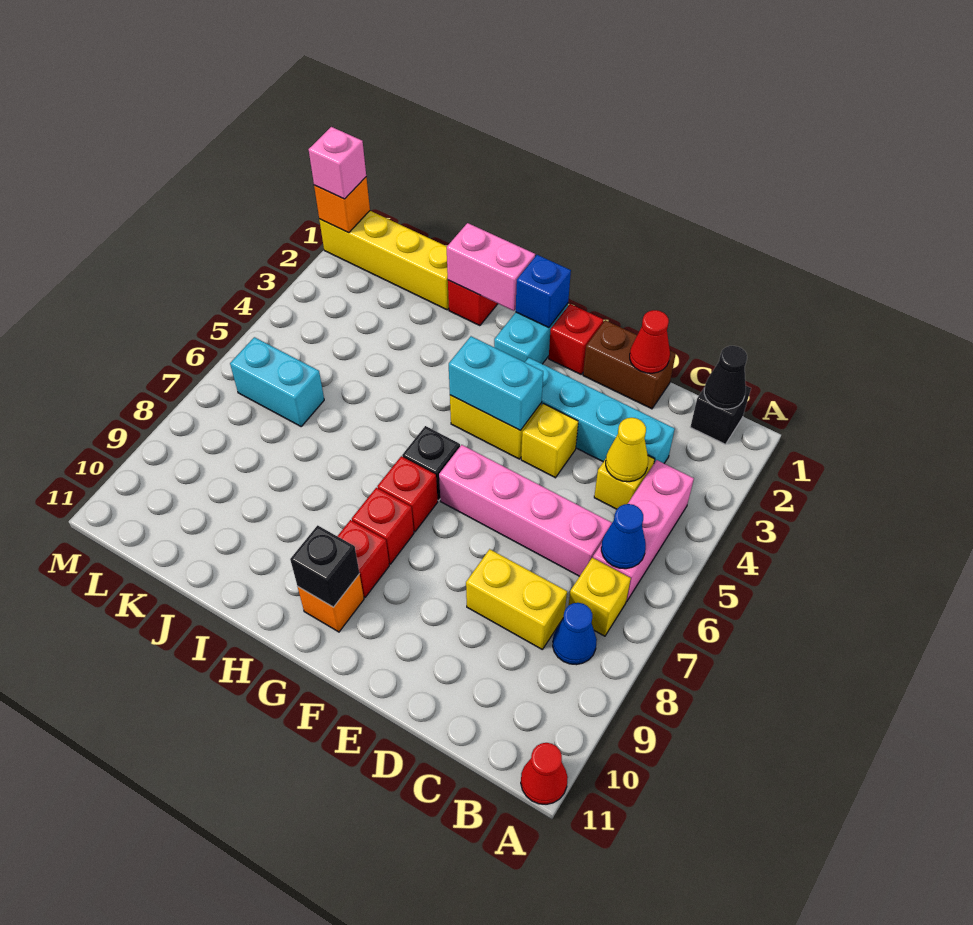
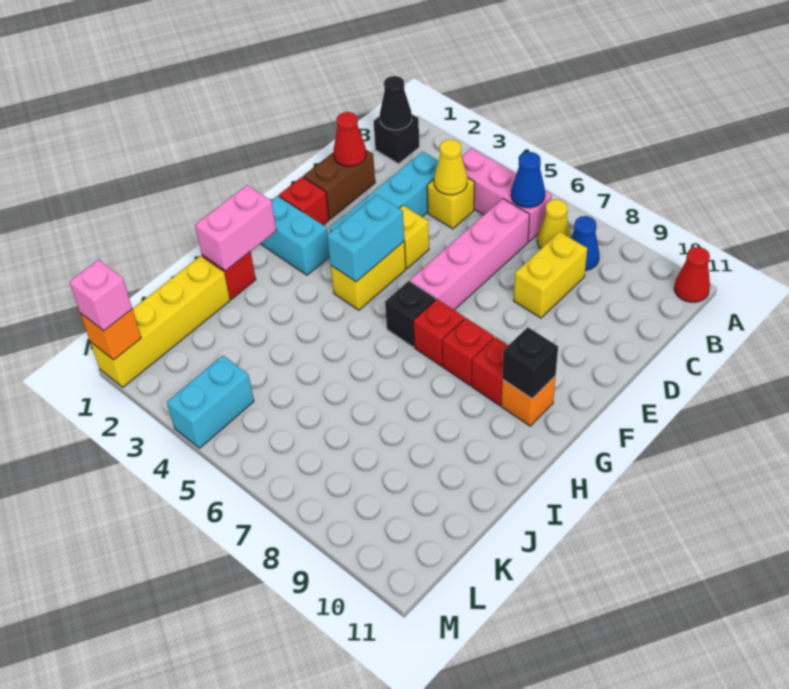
yellow brick B7 level 1 -> yellow cone B7 level 1
blue brick G1 level 2 -> none
cyan brick K6:L6 level 1 -> cyan brick L4:M4 level 1

